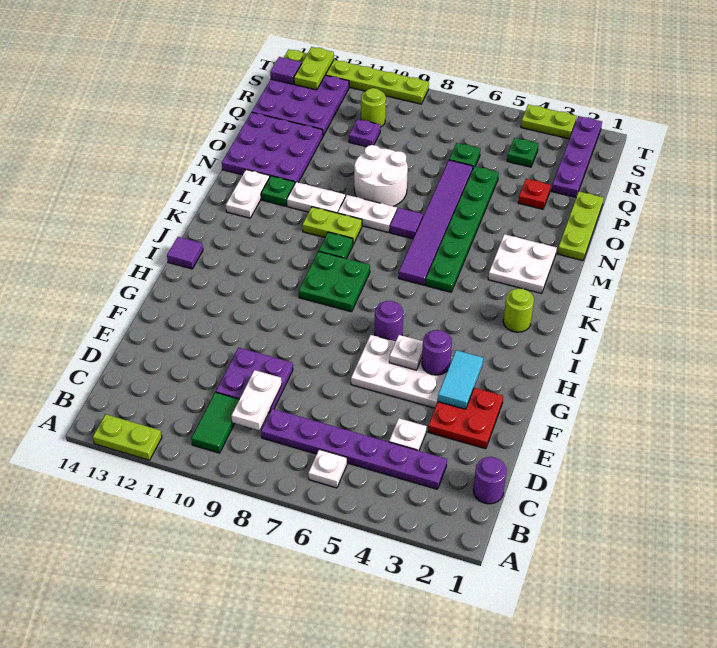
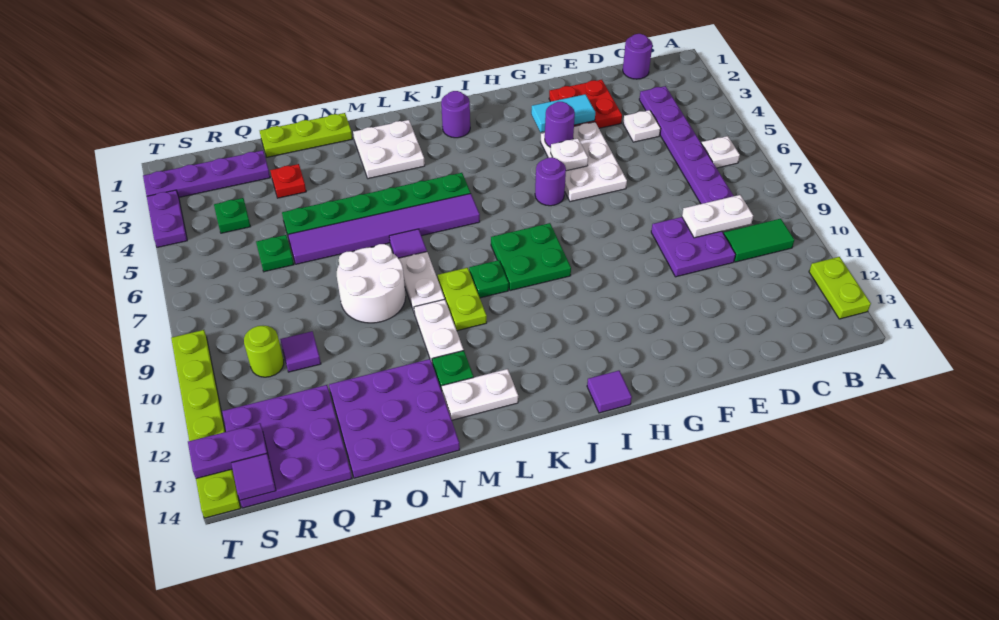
lime round brick J2 level 1 -> purple round brick J2 level 1
purple plate Q10 level 1 -> purple tile Q10 level 1
lime plate S13:T13 level 2 -> purple plate S13:T13 level 2
lime plate T3:T4 level 1 -> purple plate T3:T4 level 1

